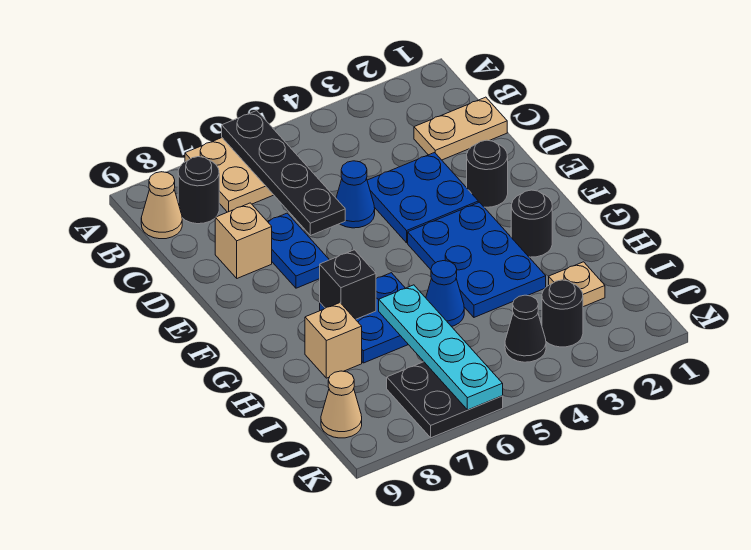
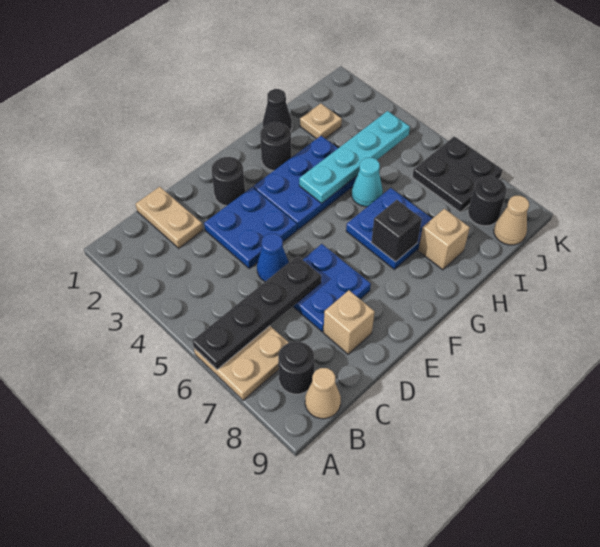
blue plate D7:E7 level 1 -> blue plate D6:E7 level 1
blue cone H5 level 1 -> cyan cone H5 level 1
cyan plate H6:K6 level 2 -> cyan plate G4:J4 level 2
black round brick J3 level 1 -> black round brick J8 level 1
black cone J4 level 1 -> black cone H1 level 1

